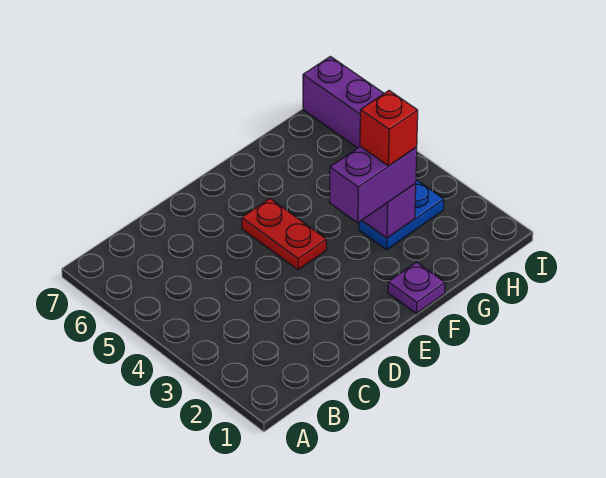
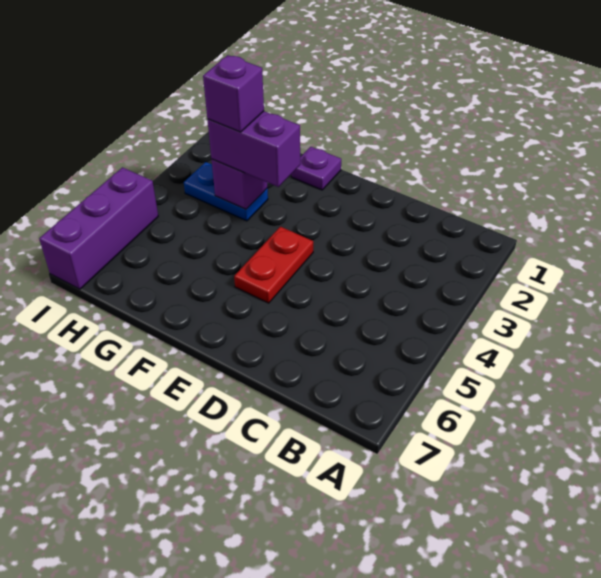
red brick G3 level 4 -> purple brick G3 level 4

